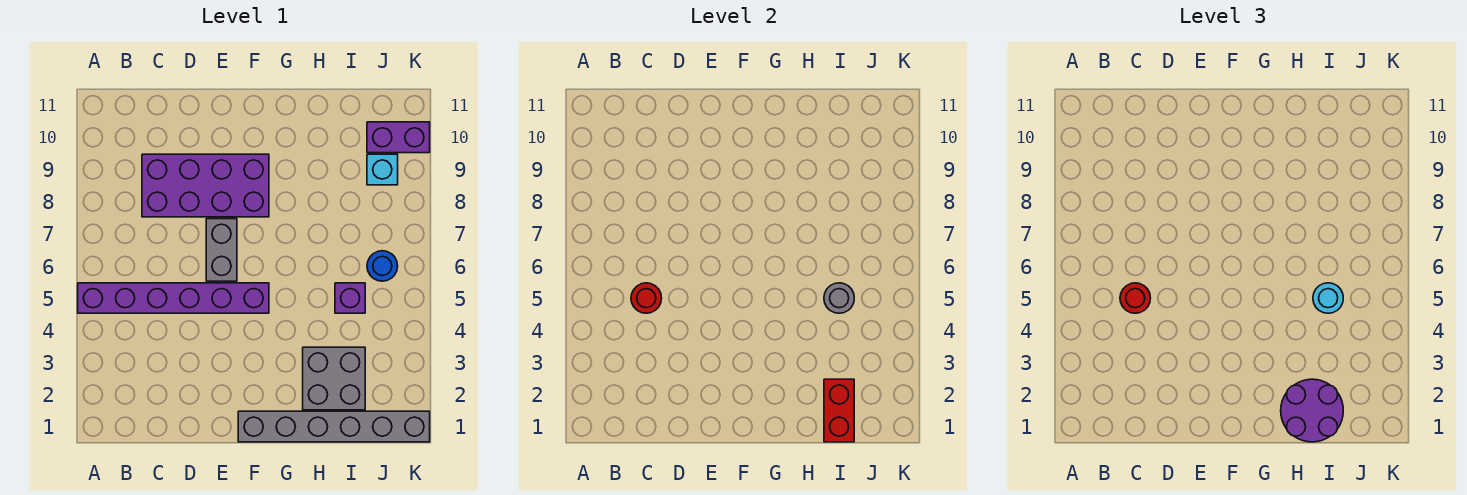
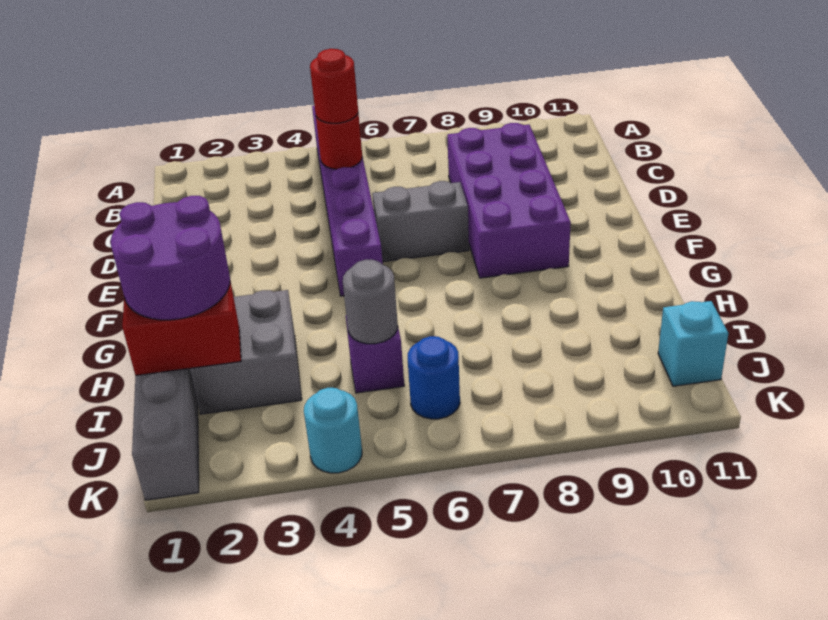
cyan round brick I5 level 3 -> cyan round brick K4 level 1
cyan brick J9 level 1 -> cyan brick J11 level 1
purple brick J10:K10 level 1 -> none

